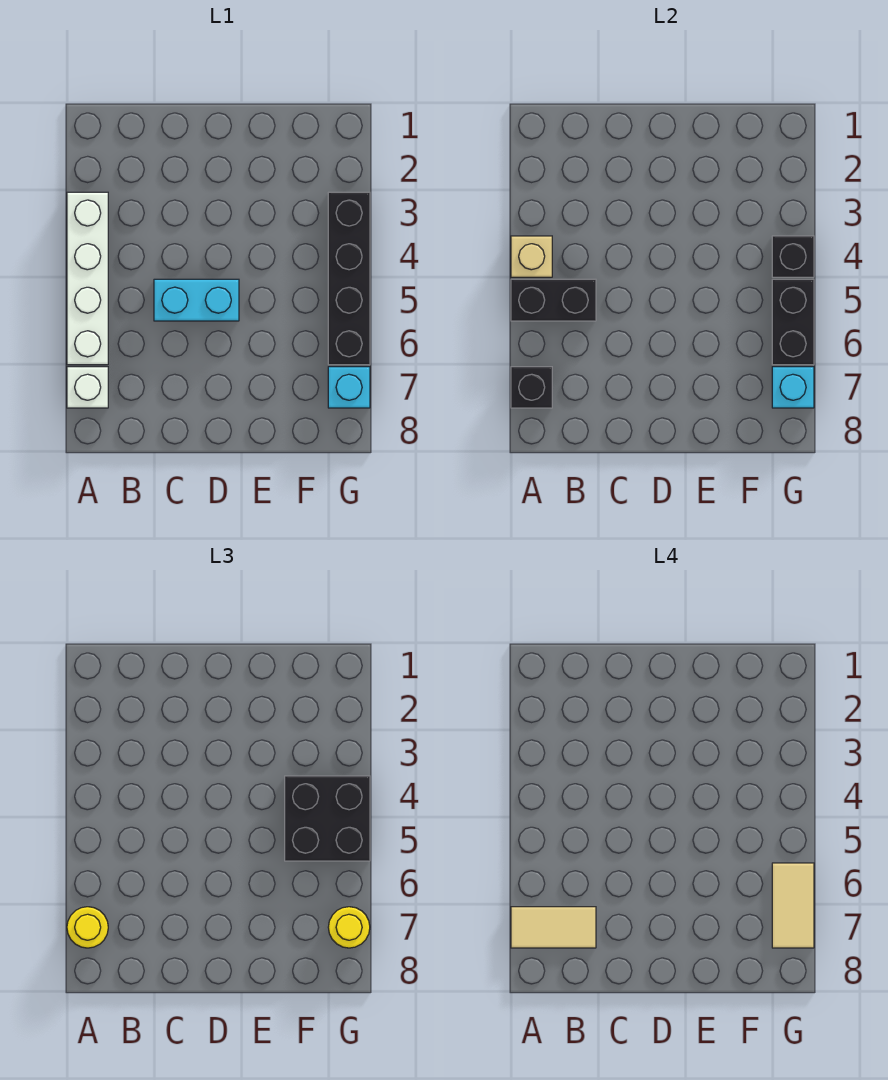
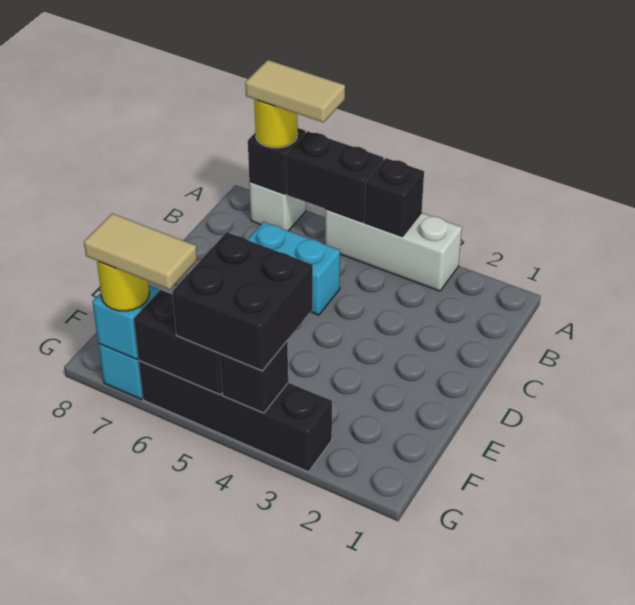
white brick A3:A6 level 1 -> white brick A3:A5 level 1
tan brick A4 level 2 -> black brick A4 level 2
black brick A5:B5 level 2 -> black brick A5:A6 level 2
tan tile A7:B7 level 4 -> tan tile A6:A7 level 4
cyan brick C5:D5 level 1 -> cyan brick C5:C6 level 1

